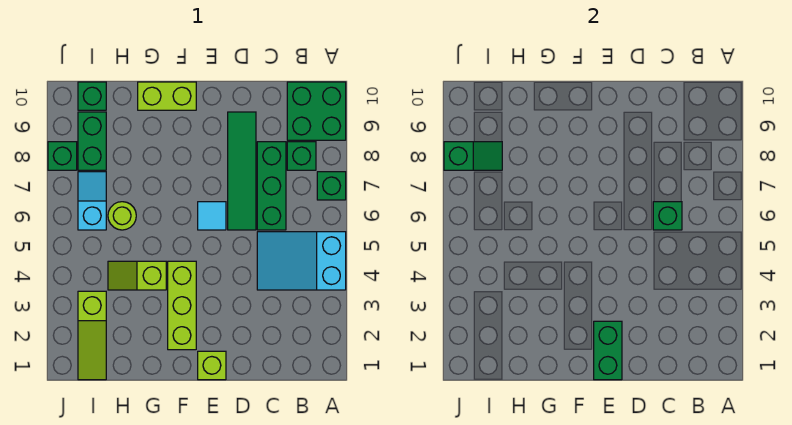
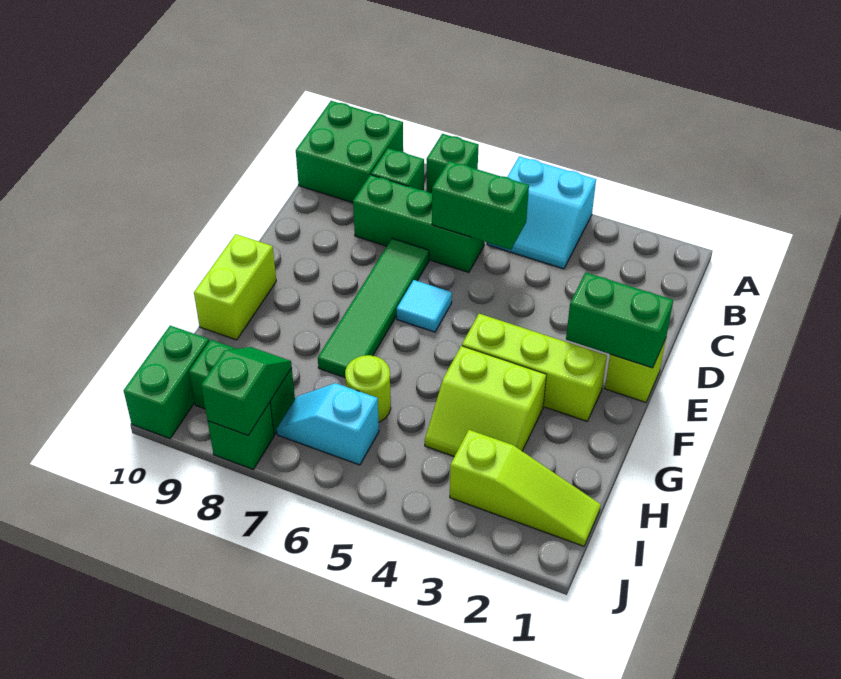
cyan slope A4:C5 level 1 top A -> cyan slope A4:B5 level 1 top A
green brick C6 level 2 -> green brick C5:C6 level 2
green tile D6:D9 level 1 -> green tile D7:G7 level 1
lime slope G4:H4 level 1 top G -> lime slope G3:H4 level 1 top G
green brick I10 level 1 -> green brick I10:J10 level 1

